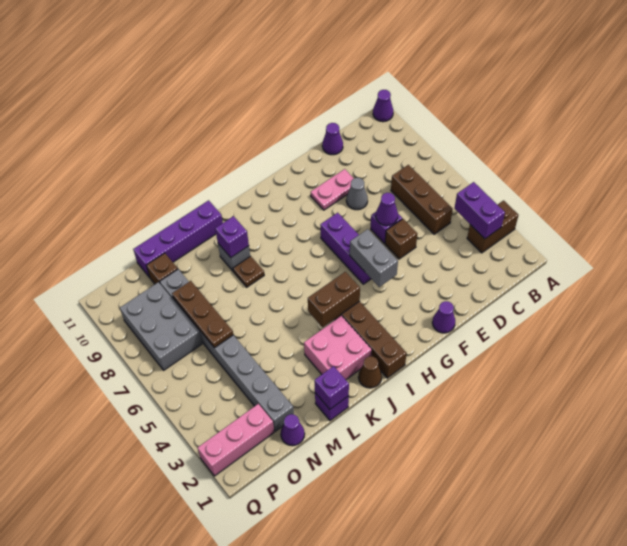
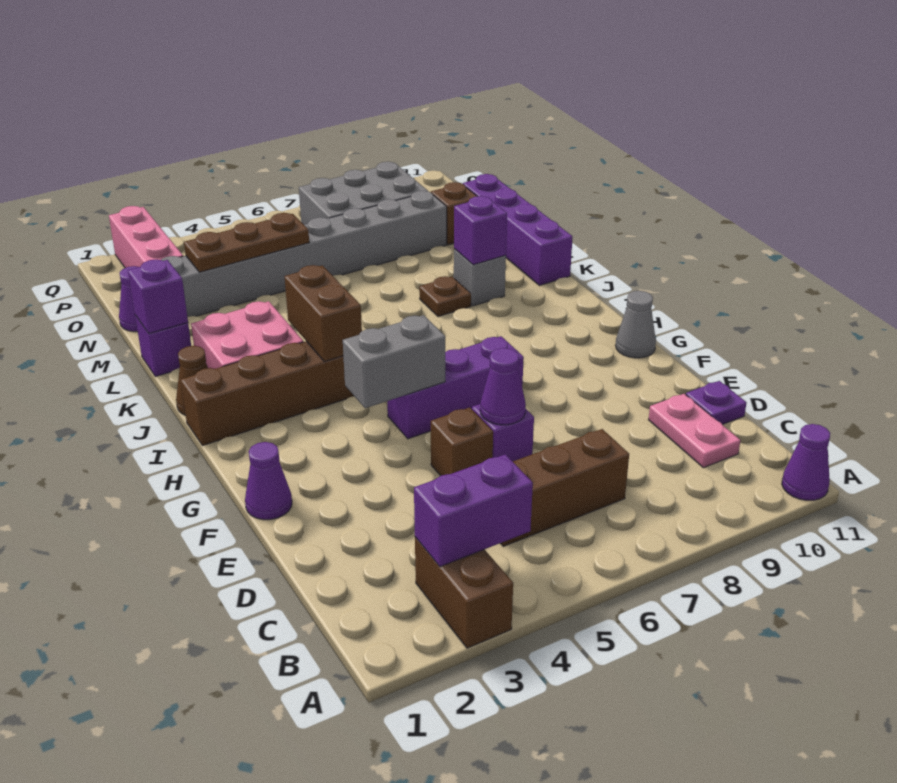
purple cone D11 level 1 -> purple plate D11 level 1
grey cone E8 level 1 -> grey cone G11 level 1
pink plate E9:F9 level 1 -> pink plate C10:D10 level 1
brown plate N6:N8 level 2 -> brown plate N3:N5 level 2

